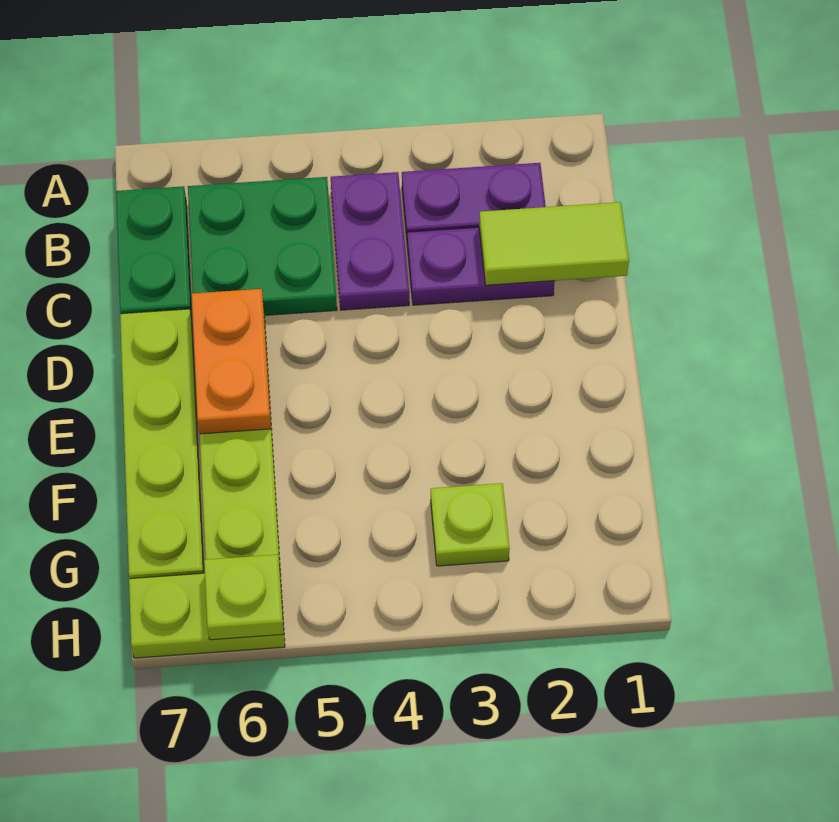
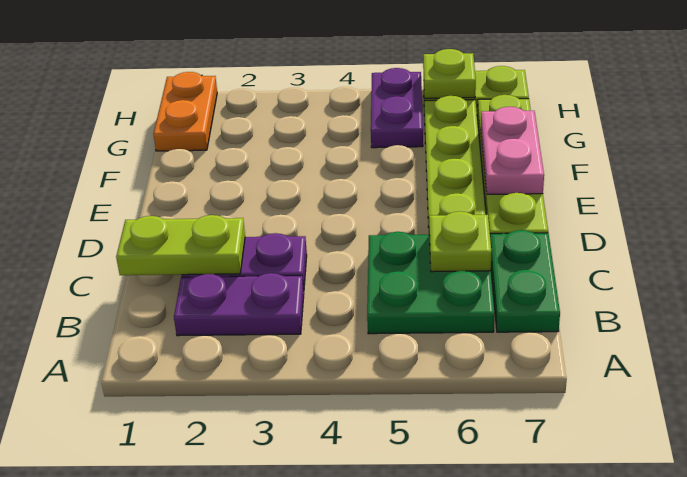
purple plate B4:C4 level 1 -> purple plate G5:H5 level 1
lime tile C1:C2 level 2 -> lime plate C1:C2 level 2
orange plate D6:E6 level 2 -> orange plate G1:H1 level 1
none -> pink plate E7:F7 level 2
lime plate G3 level 1 -> lime plate C6 level 2

